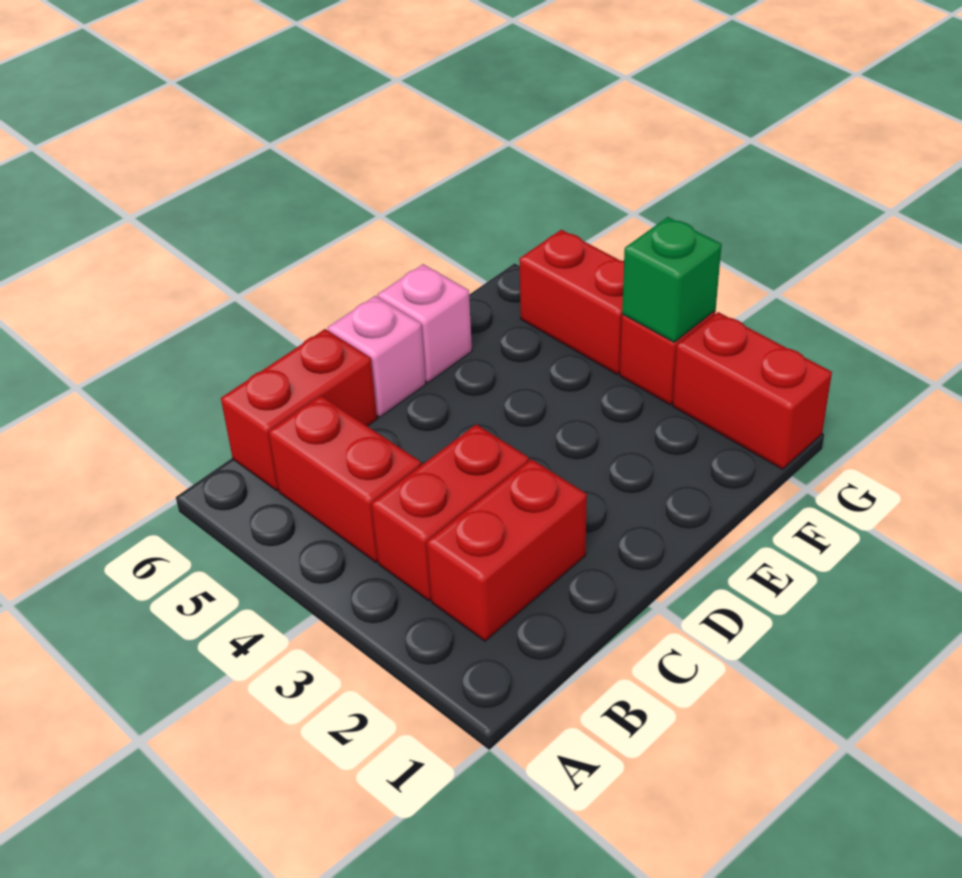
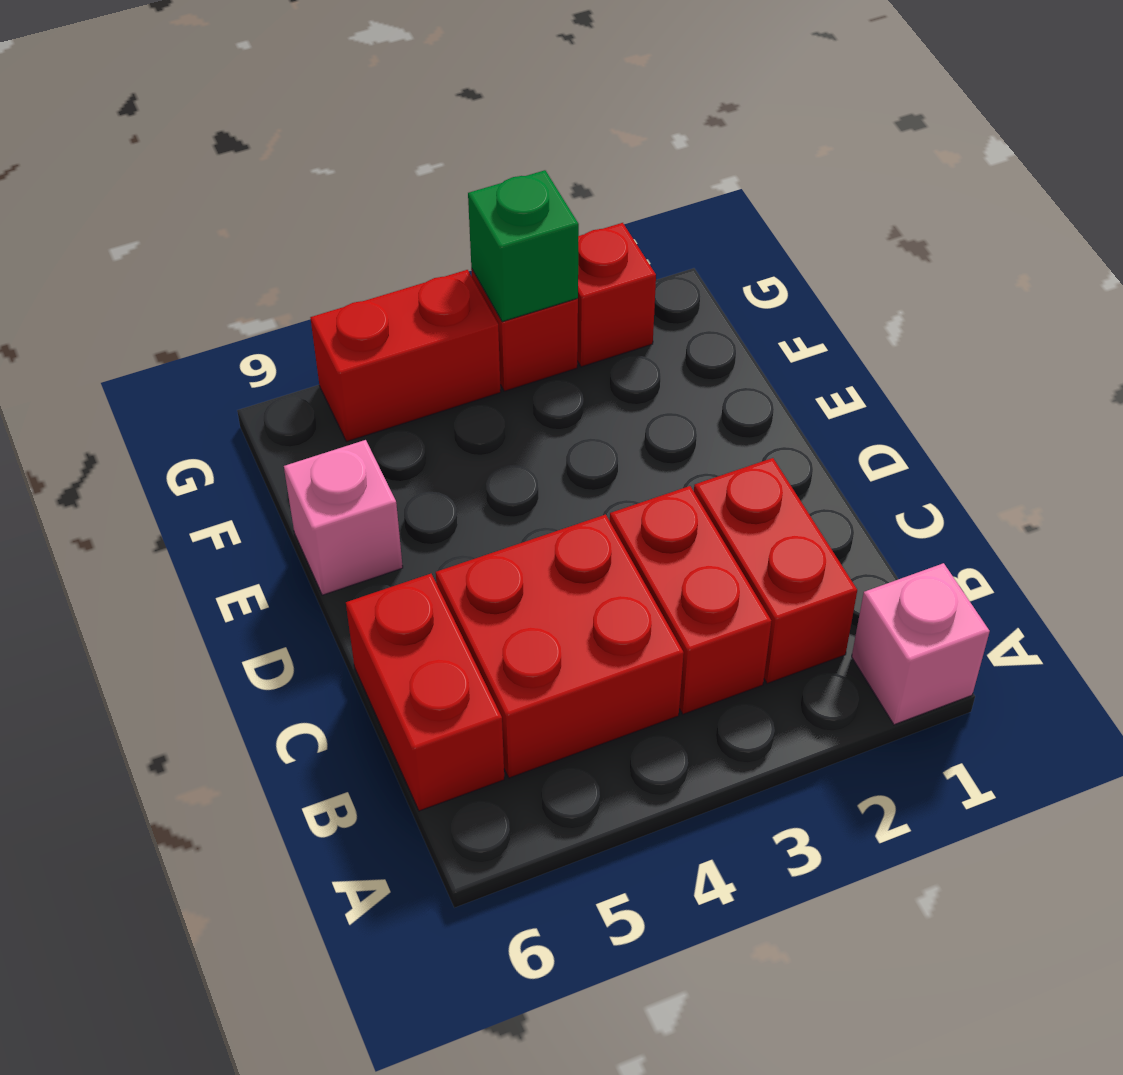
red brick B4:B5 level 1 -> red brick B4:C5 level 1
pink brick D6 level 1 -> pink brick A1 level 1
red brick G1:G2 level 1 -> red brick G2 level 1

